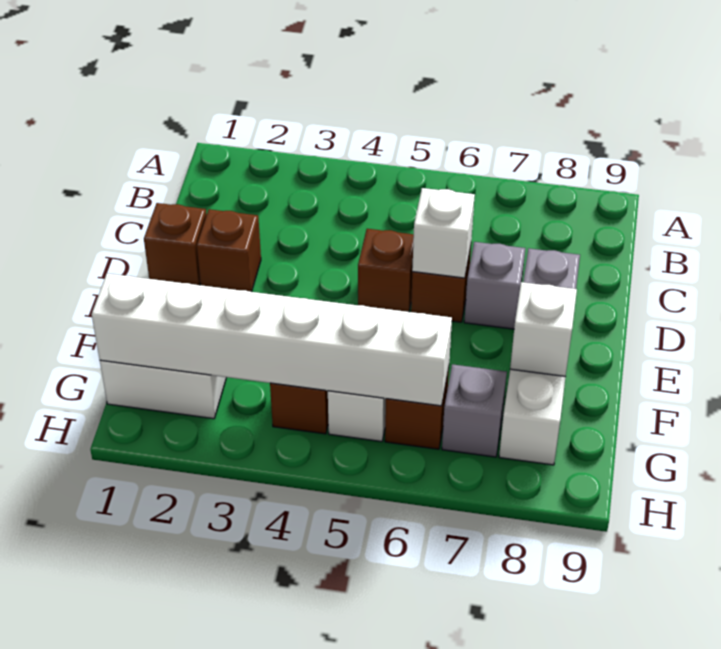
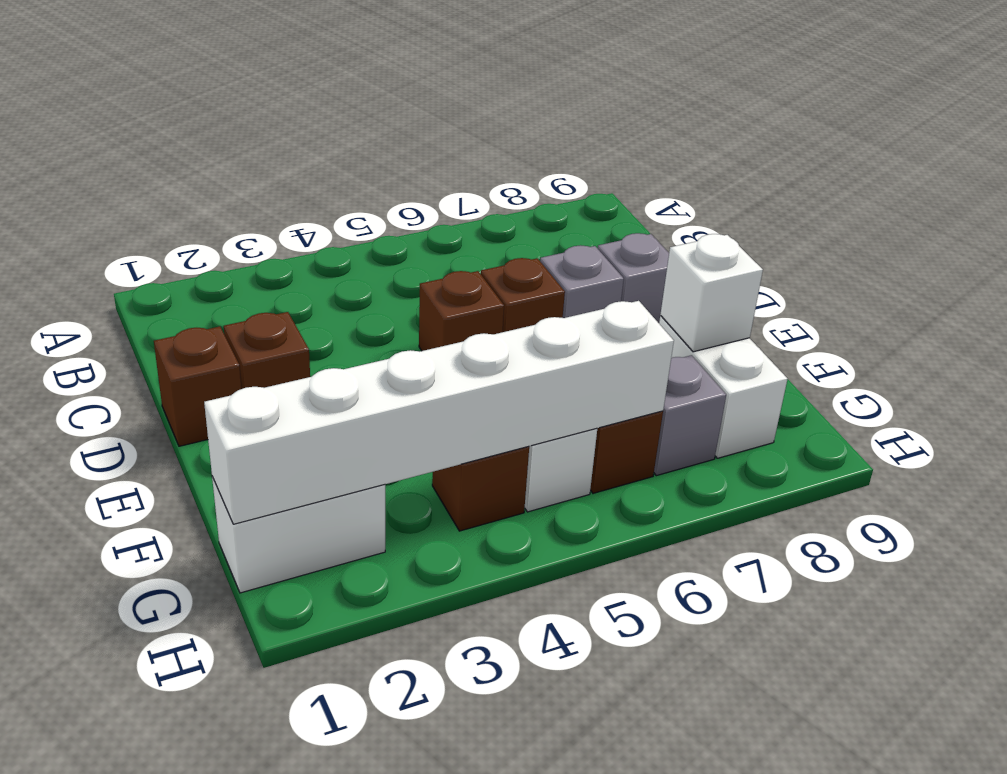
white brick D6 level 2 -> none

